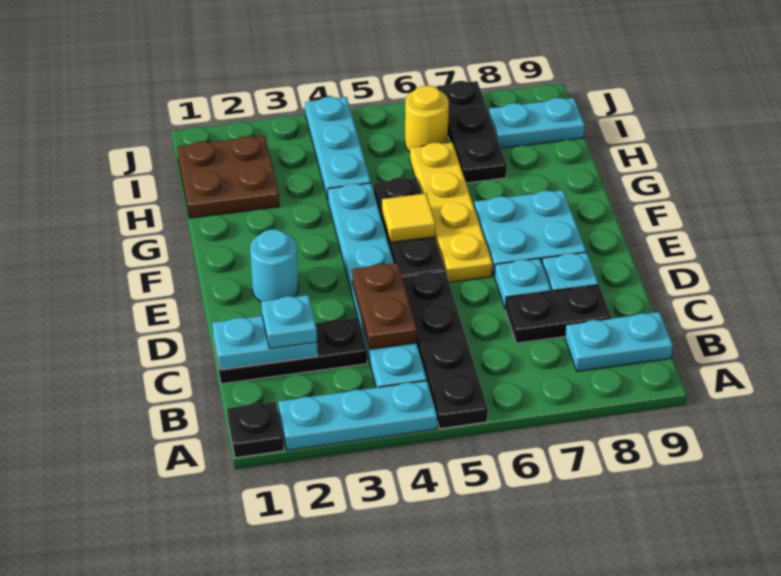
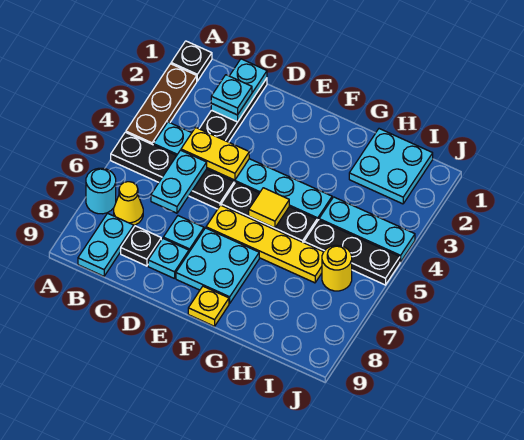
cyan plate A2:A4 level 1 -> brown plate A2:A4 level 1
none -> yellow cone B7 level 1
brown plate C4:D4 level 2 -> yellow plate C4:D4 level 2
black plate C7:C8 level 1 -> black plate C8 level 1
cyan round brick E2 level 1 -> cyan round brick A7 level 1
none -> yellow plate F9 level 1
brown plate H1:I2 level 1 -> cyan plate H1:I2 level 1
black plate H7:J7 level 1 -> black plate H5:J5 level 1
cyan plate I8:I9 level 1 -> cyan plate C5:C6 level 2

